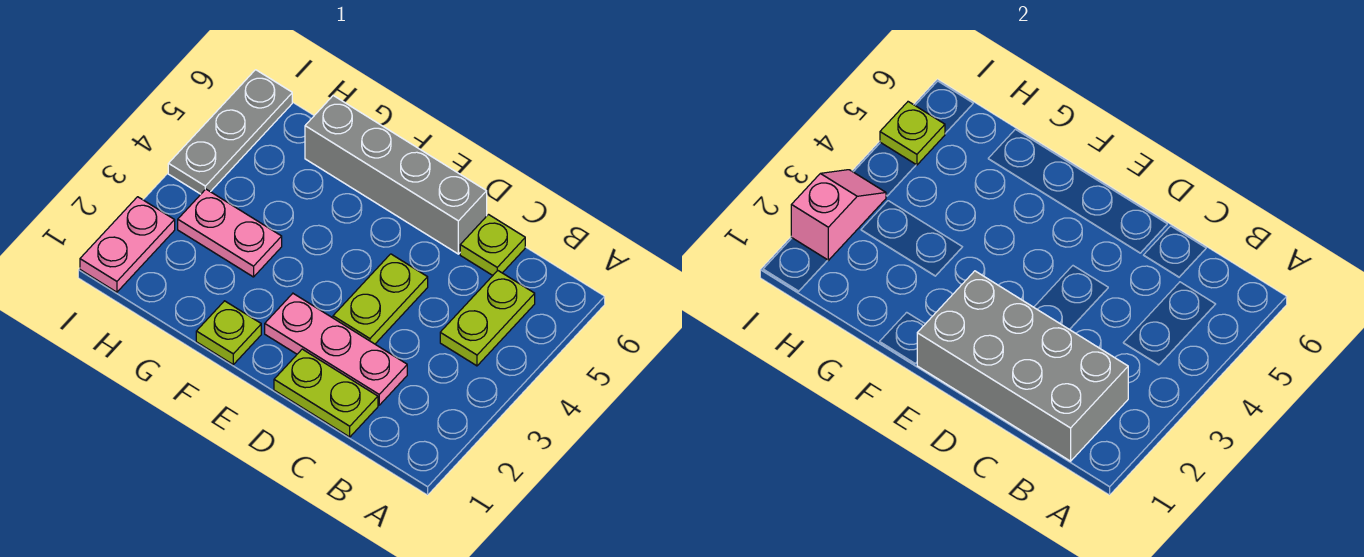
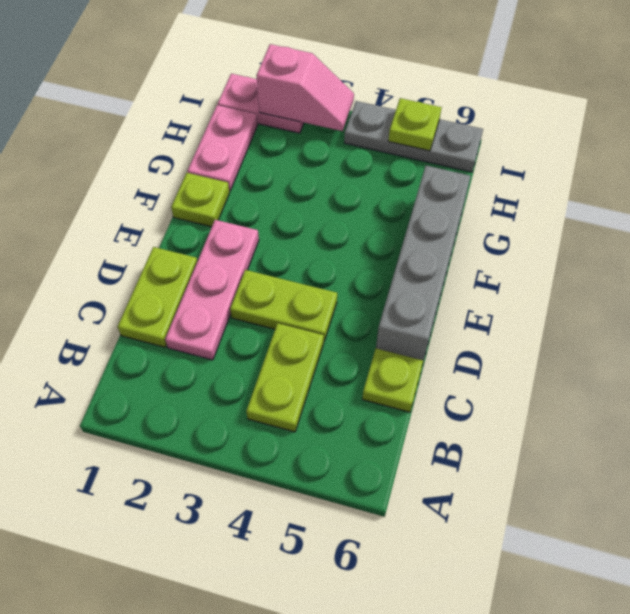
grey brick B1:E2 level 2 -> none
lime plate B4:B5 level 1 -> lime plate B4:C4 level 1
pink plate G3:H3 level 1 -> pink plate G1:H1 level 1

